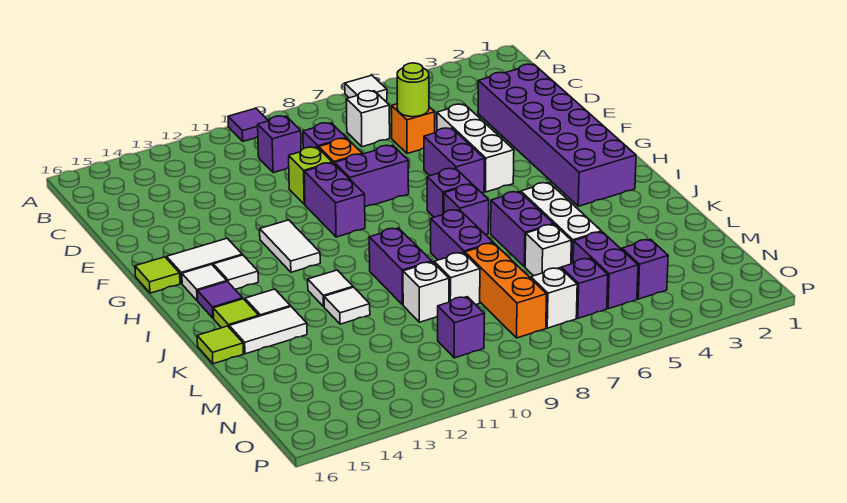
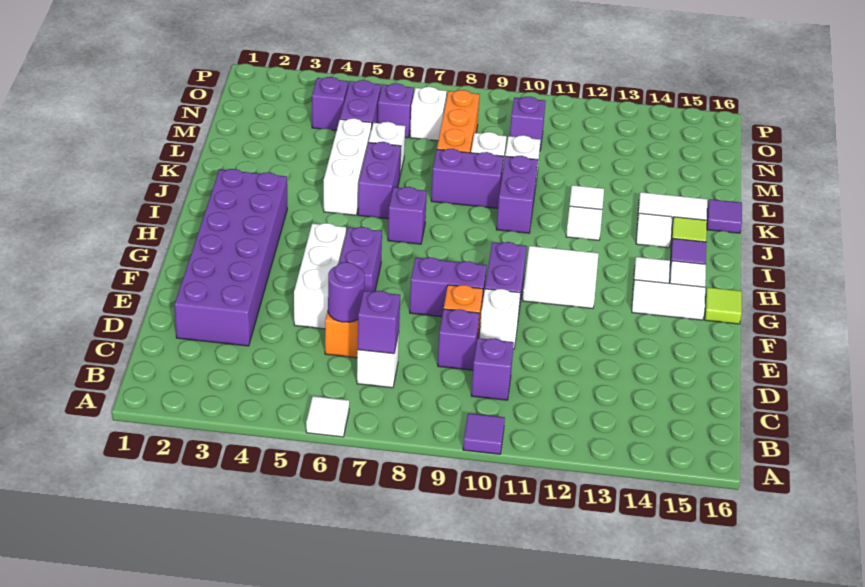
lime round brick D6 level 2 -> purple round brick D6 level 2
lime brick E10 level 1 -> white brick E10 level 1
white tile G12:H12 level 1 -> white tile G11:H12 level 1
purple brick H7 level 1 -> purple brick C7 level 2
purple brick J8:K8 level 1 -> purple brick K8:K9 level 1
lime tile K16 level 1 -> purple tile K16 level 1

